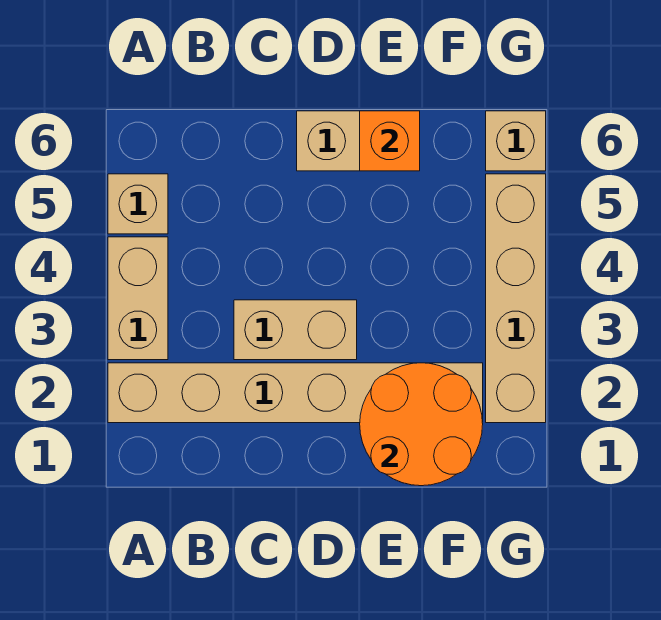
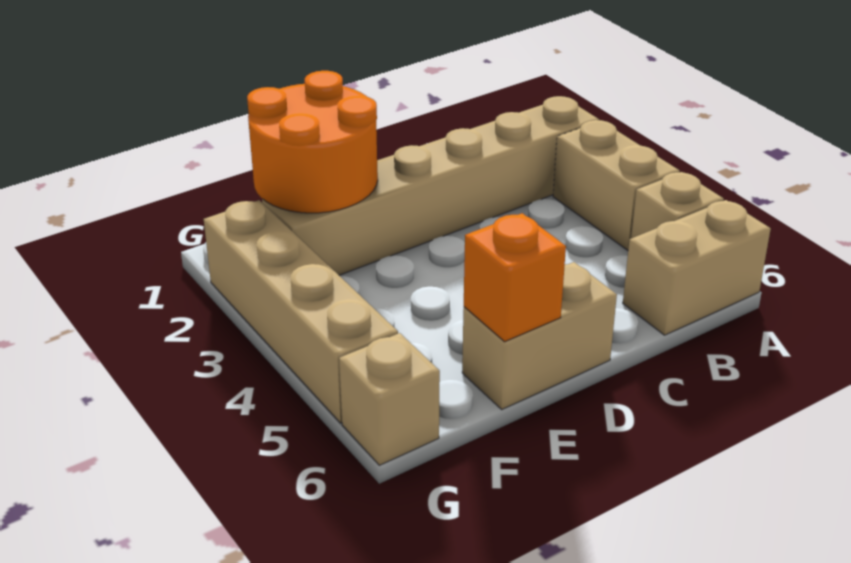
tan brick C3:D3 level 1 -> tan brick A6:B6 level 1

